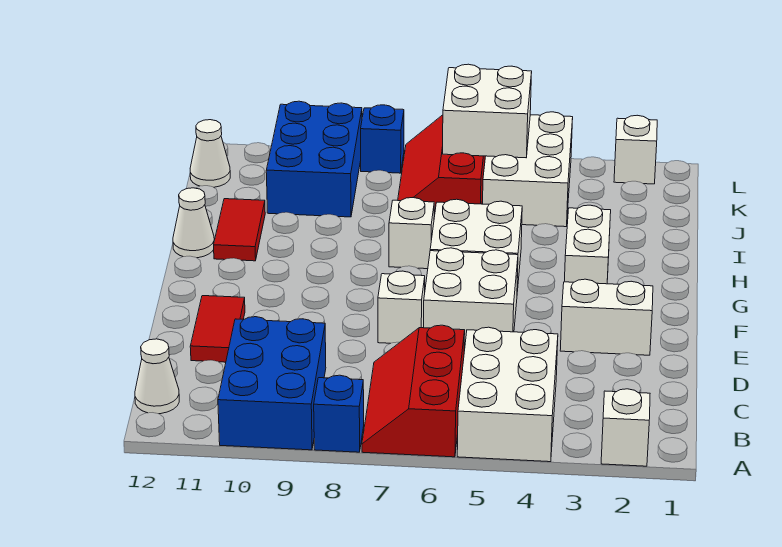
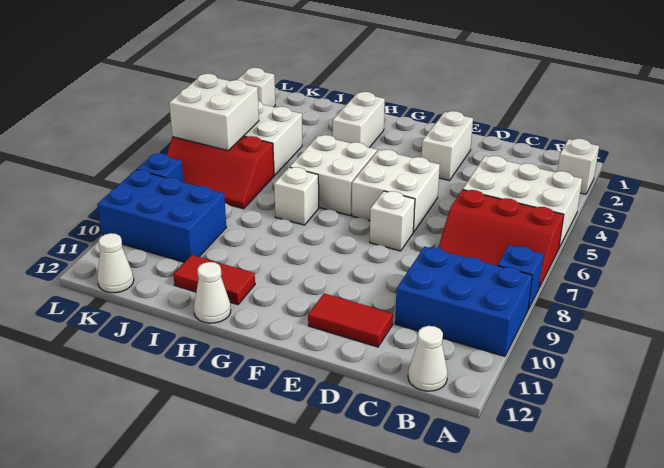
white brick G3:H3 level 1 -> white brick H2:H3 level 1

